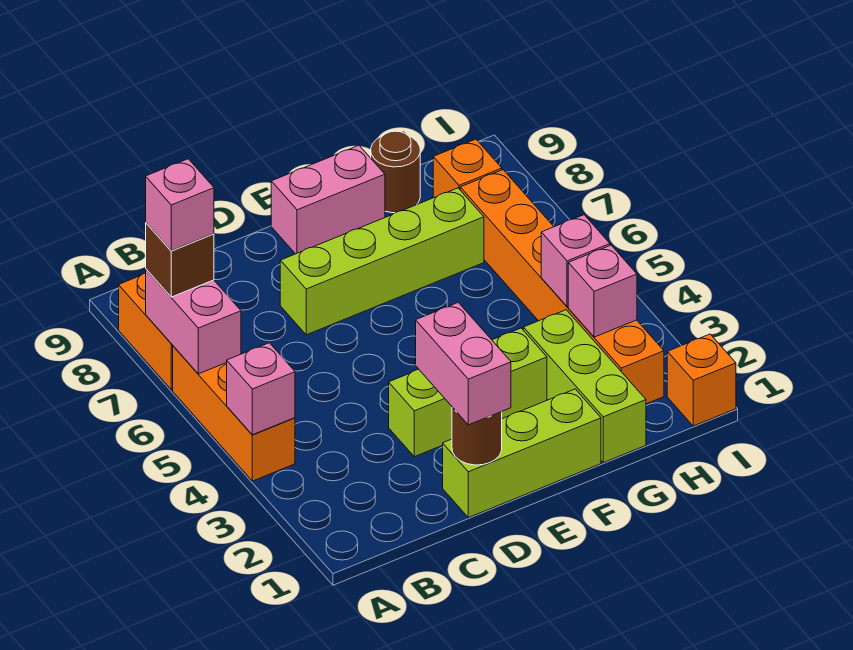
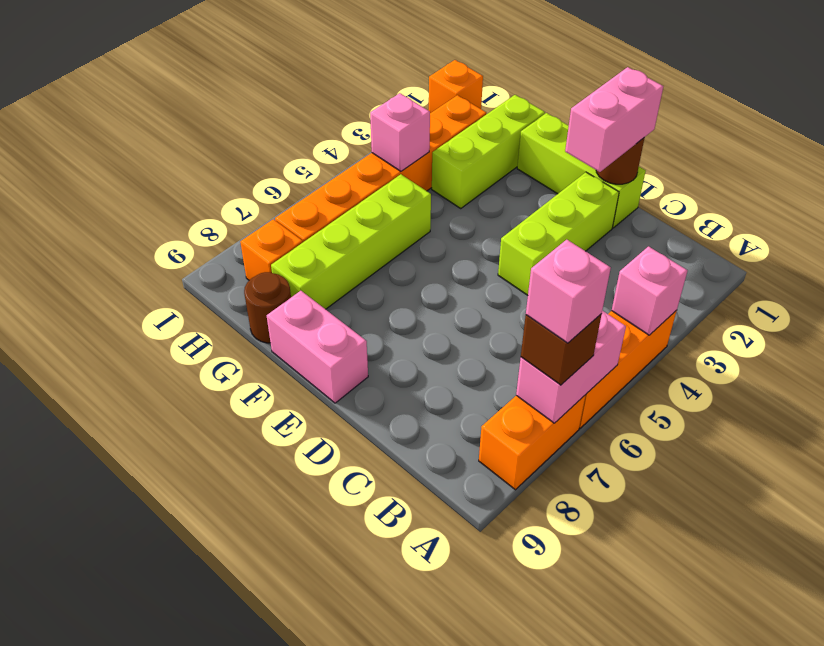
lime brick D3:F3 level 1 -> lime brick D2:D4 level 1
lime brick D7:G7 level 1 -> lime brick G5:G8 level 1
pink brick H3 level 2 -> none

